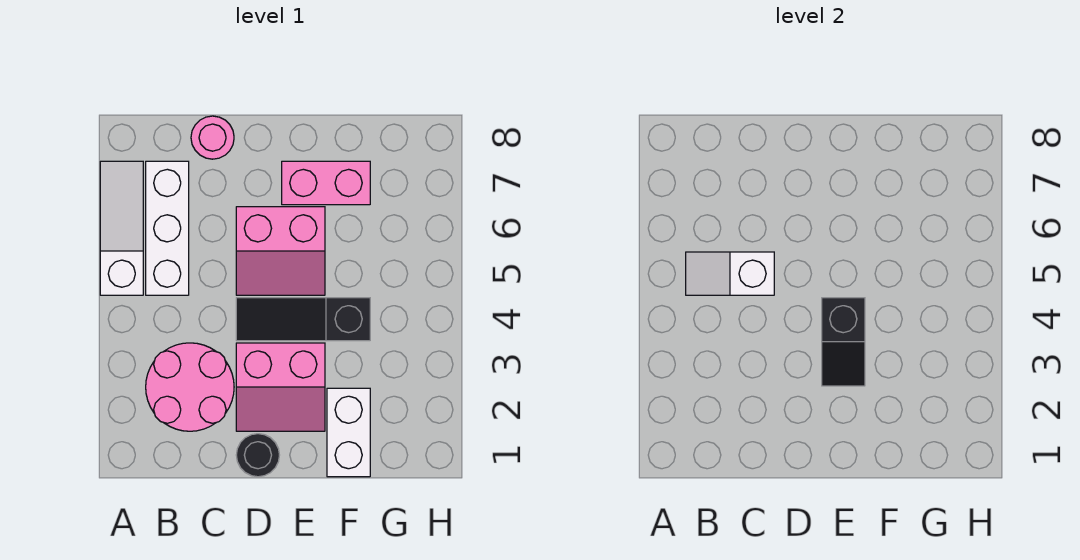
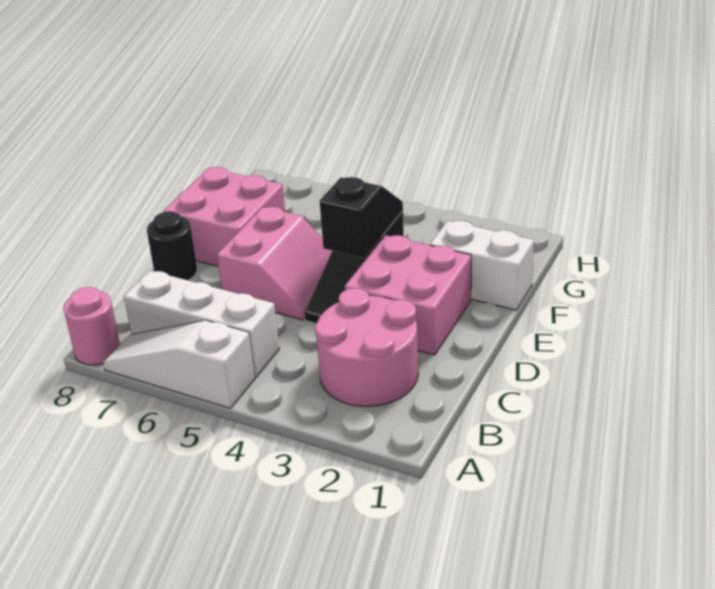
white slope B5:C5 level 2 top C -> none
pink round brick C8 level 1 -> pink round brick A8 level 1
black round brick D1 level 1 -> black round brick D8 level 1
pink slope D2:E3 level 1 top 3 -> pink brick D2:E3 level 1
black slope E3:E4 level 2 top 4 -> black slope E4:F4 level 2 top E
pink brick E7:F7 level 1 -> pink brick E7:F8 level 1

